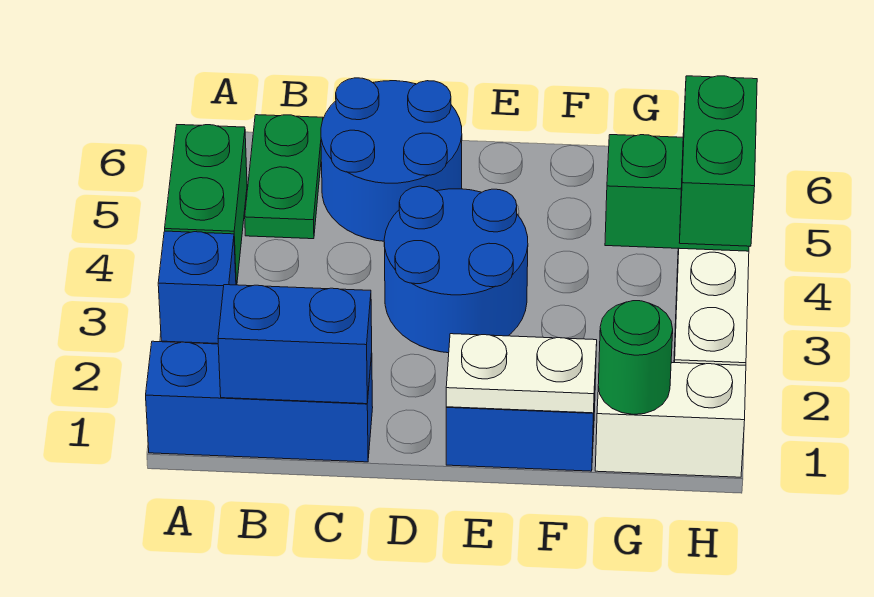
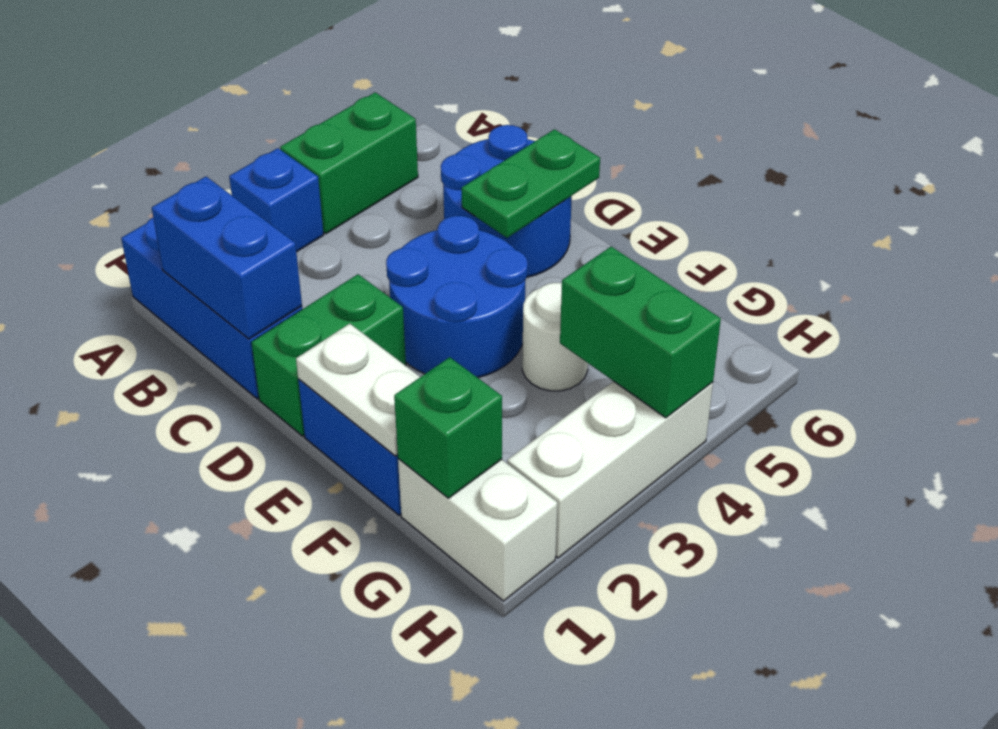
green plate B5:B6 level 1 -> green plate D5:D6 level 2
none -> white round brick F4 level 1
green round brick G1 level 2 -> green brick G1 level 2
green brick H3:H4 level 3 -> green brick D1:D2 level 1

